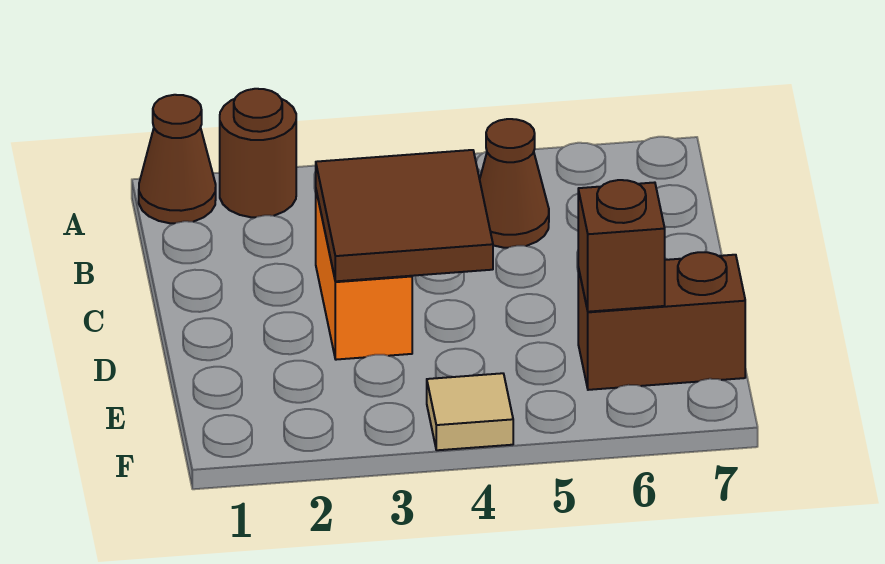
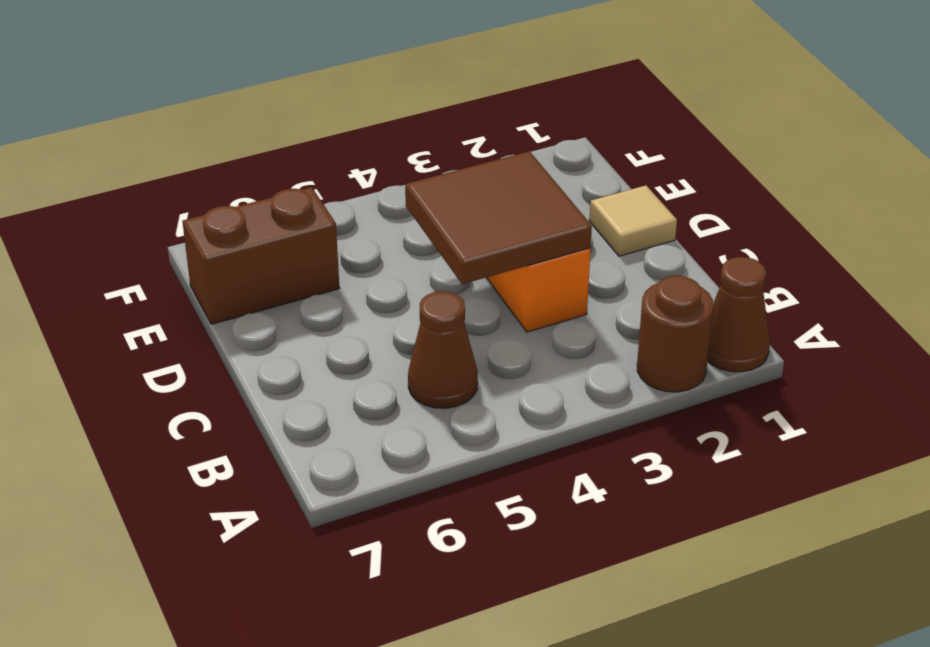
brown brick E6 level 2 -> none
tan tile F4 level 1 -> tan tile D1 level 1

